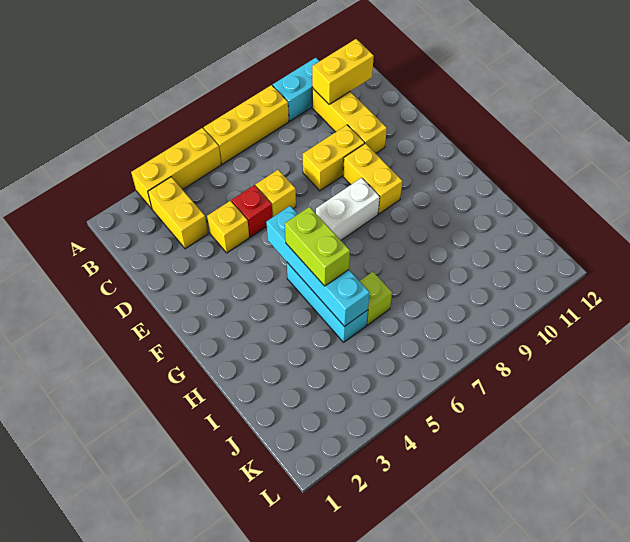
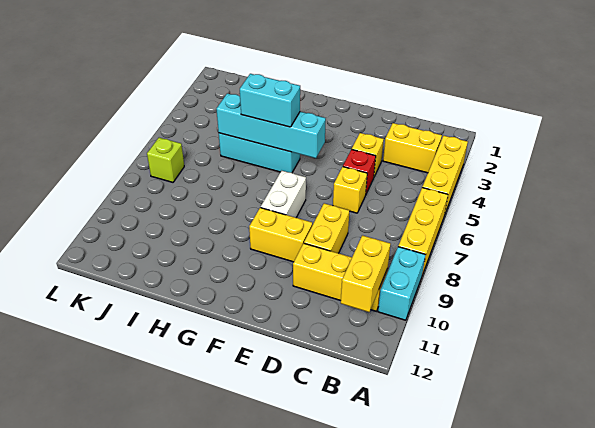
lime brick G5:H5 level 3 -> cyan brick G5:H5 level 3
lime brick I6 level 1 -> lime brick K7 level 1

